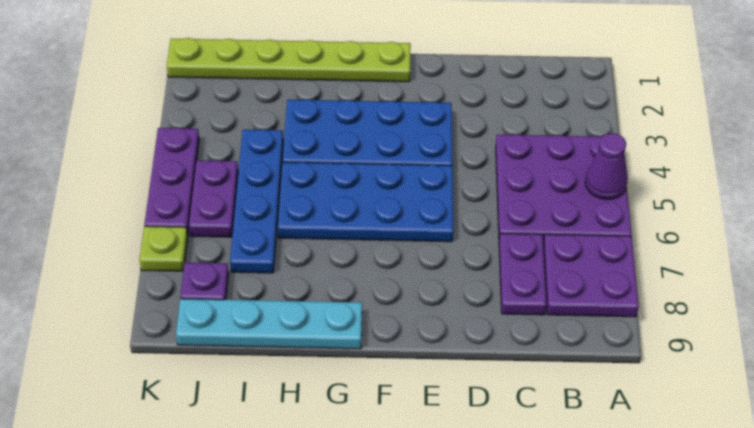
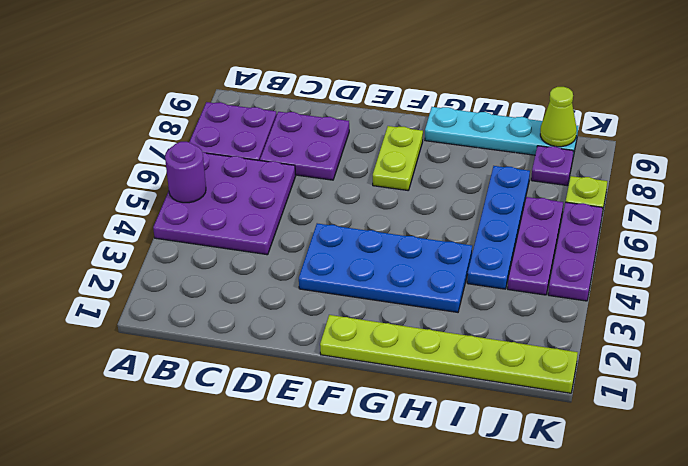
purple cone A5 level 2 -> purple round brick A5 level 2
purple plate C7:C8 level 1 -> purple plate C7:D8 level 1
blue plate E5:H6 level 1 -> none
none -> lime plate F7:F8 level 1
purple plate J5:J6 level 1 -> purple plate J4:J6 level 1
none -> lime cone J9 level 2

